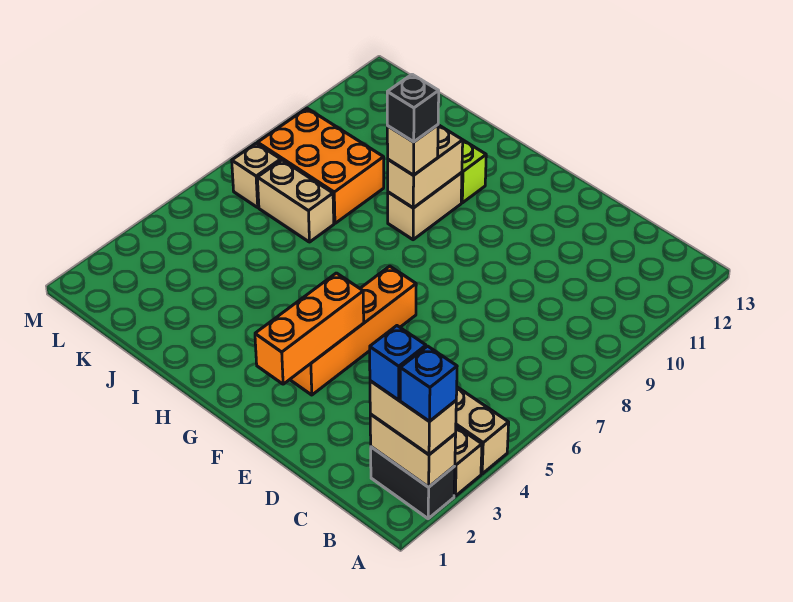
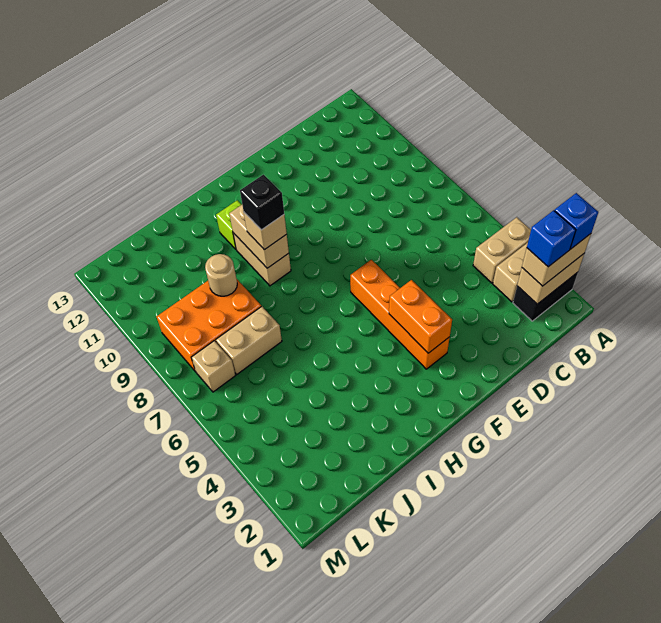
orange brick F2:F4 level 2 -> orange brick F3:F4 level 2
none -> tan round brick J9 level 2

